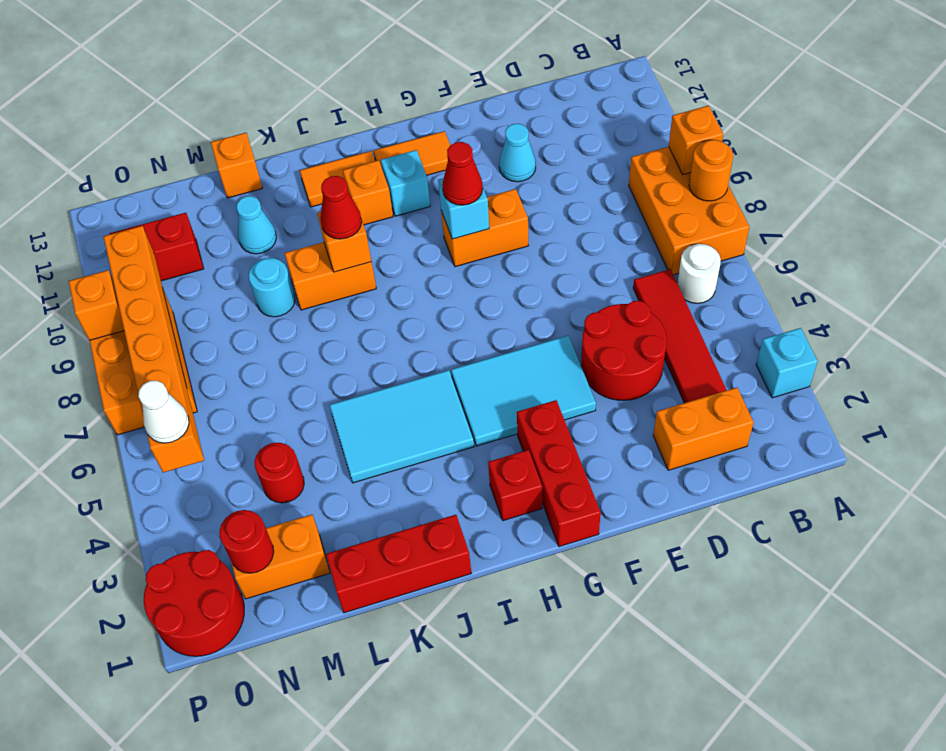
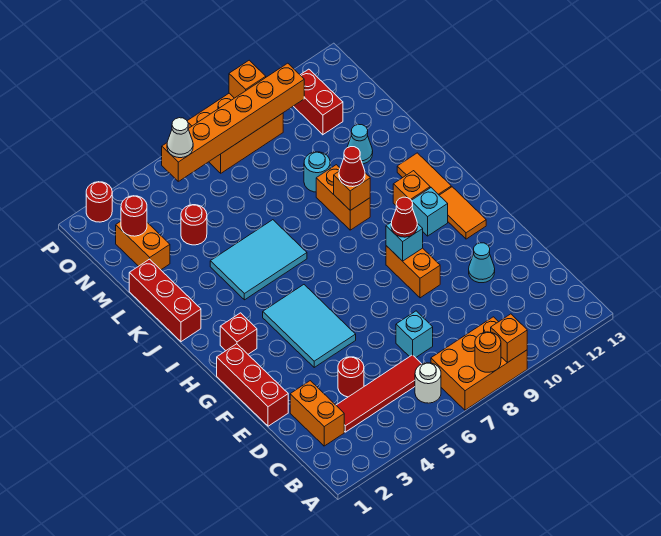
cyan brick A3 level 1 -> cyan brick D7 level 1
red round brick D4:E5 level 1 -> red round brick D4 level 1
red brick G1:G3 level 1 -> red brick E1:G1 level 1
cyan tile I4:K5 level 1 -> cyan tile J4:K6 level 1
orange brick L13 level 1 -> none
red round brick O1:P2 level 1 -> red round brick P2 level 1

